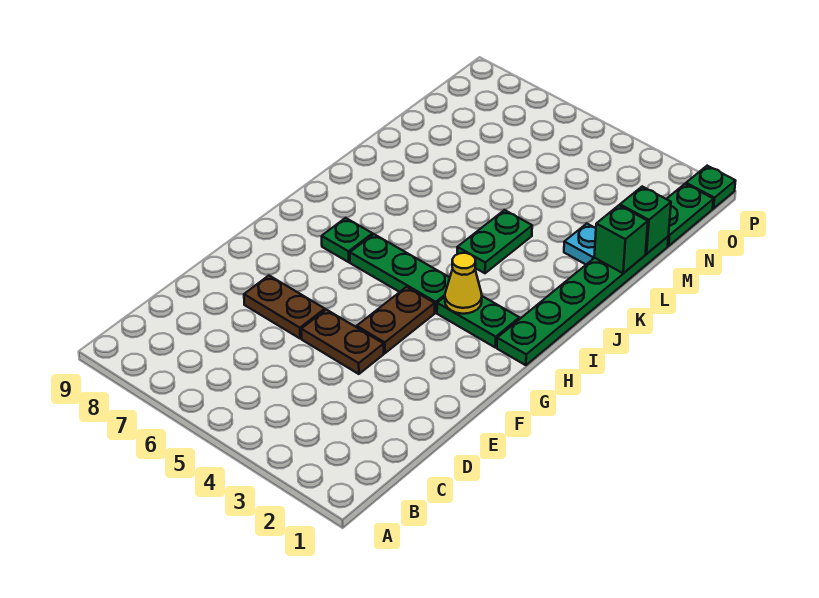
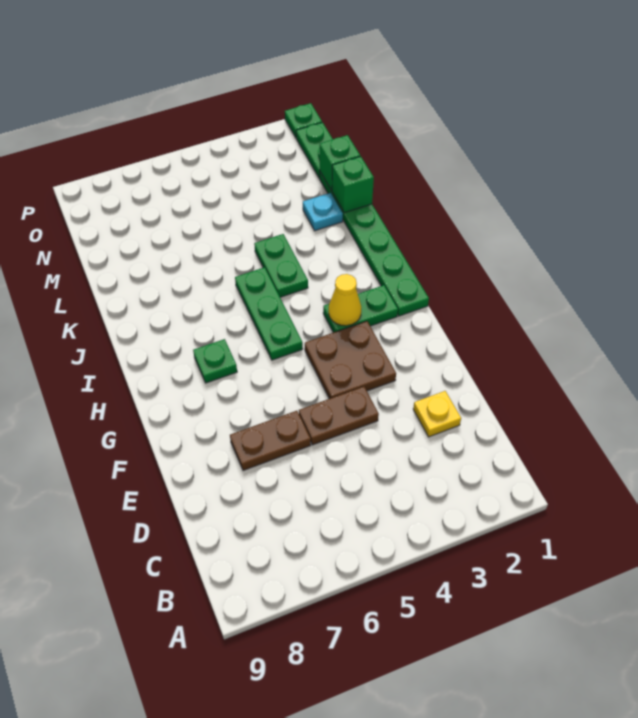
none -> yellow plate D2 level 1
brown plate F4:G4 level 1 -> brown plate F3:G4 level 1
green plate H4:H6 level 1 -> green plate H5:J5 level 1

